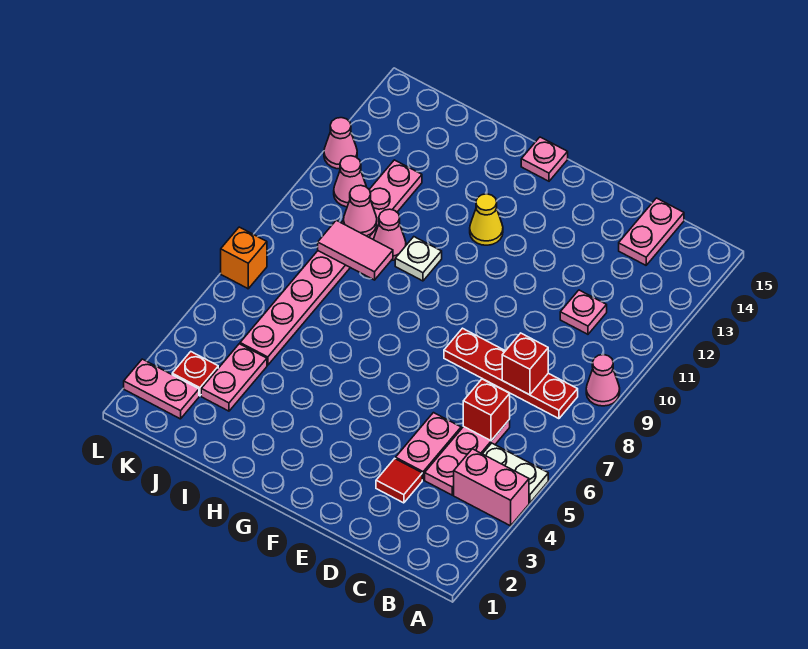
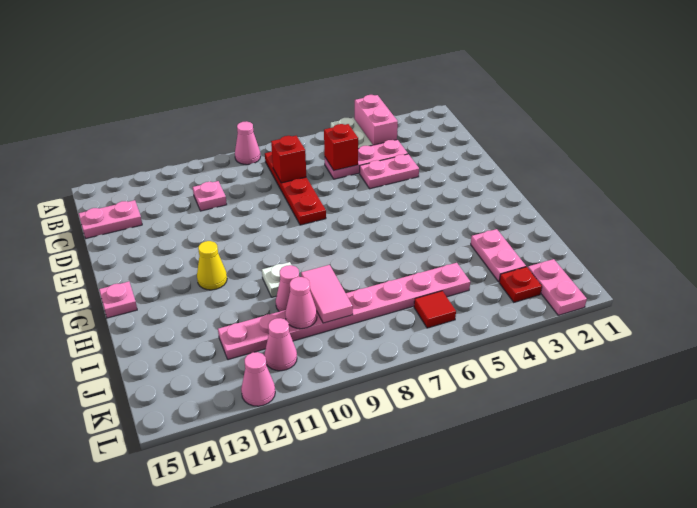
red tile D3 level 1 -> red tile K6 level 1
pink plate J3:J4 level 1 -> pink plate I3:J3 level 1
orange brick L7 level 1 -> none

